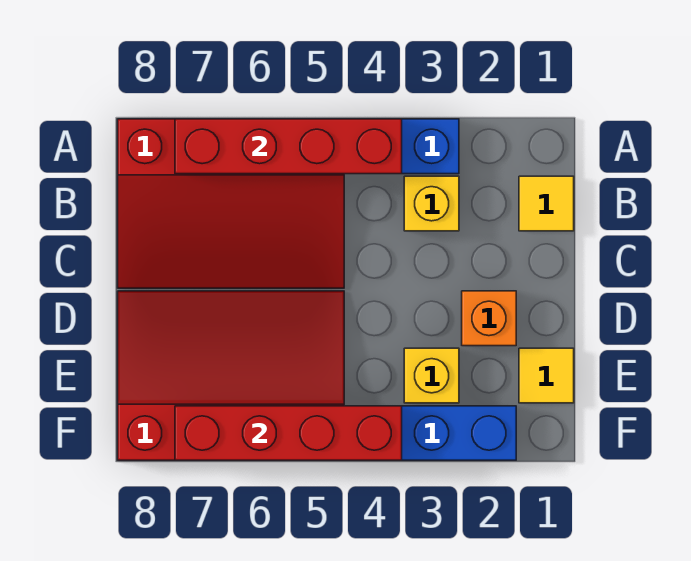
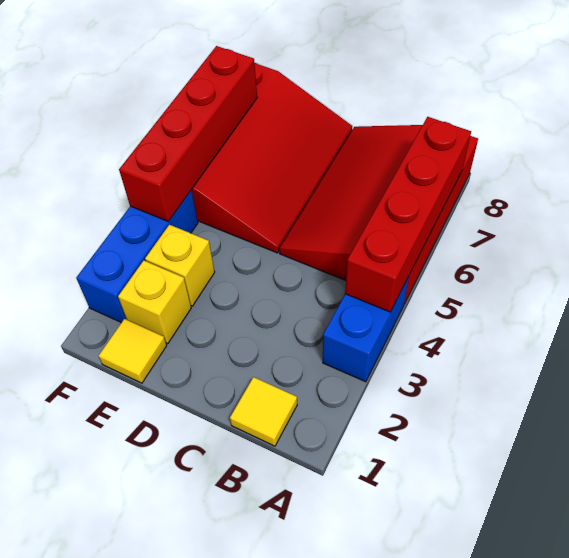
yellow brick B3 level 1 -> yellow brick E2 level 1
orange brick D2 level 1 -> none

